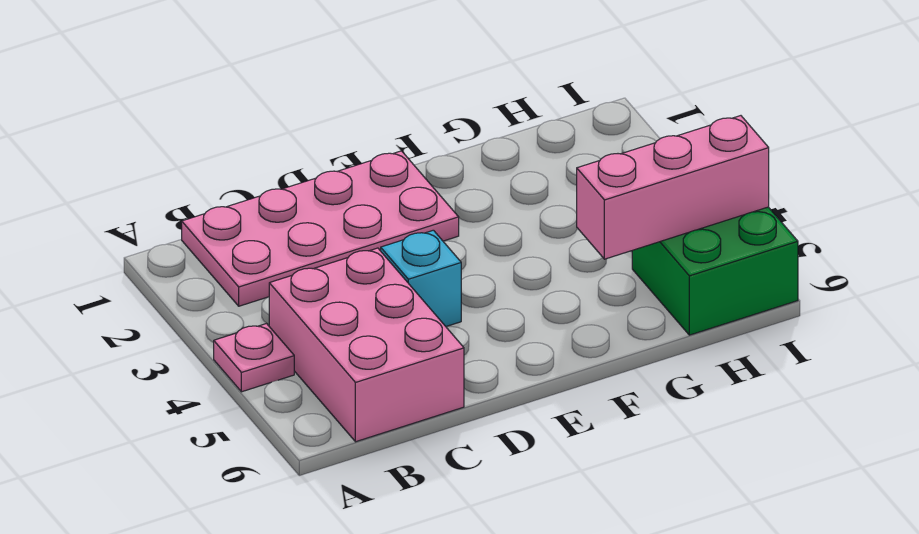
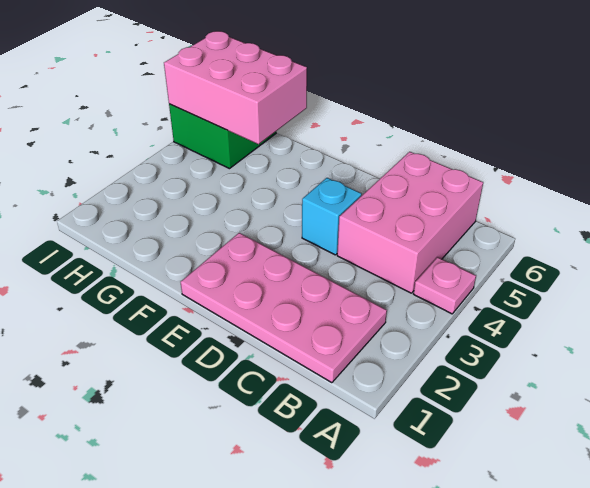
pink brick G5:I5 level 2 -> pink brick G5:I6 level 2

